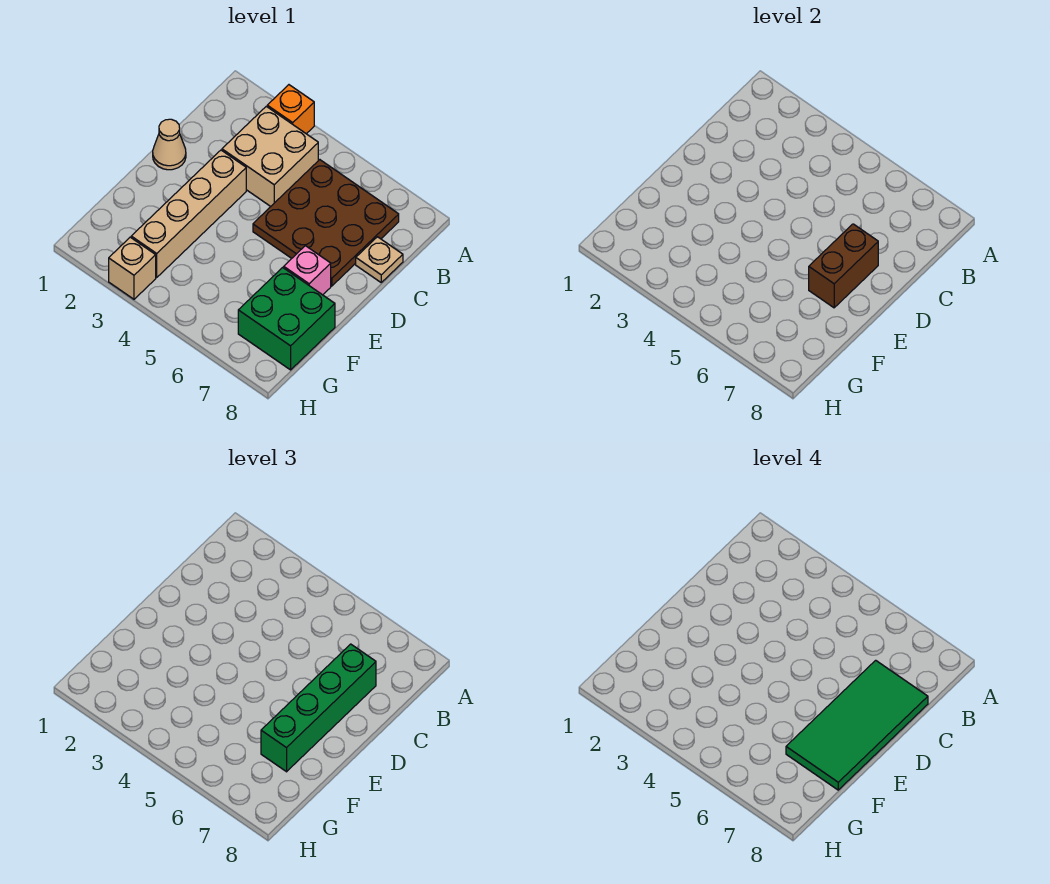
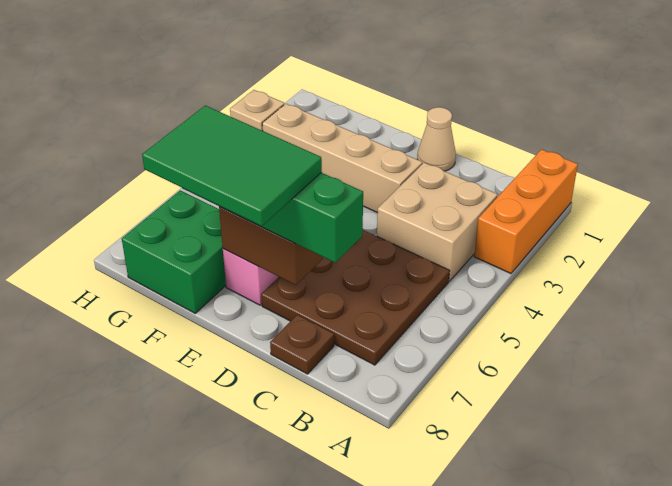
orange brick A3 level 1 -> orange brick A1:A3 level 1
green tile C7:F8 level 4 -> green tile D7:F8 level 4
tan plate C8 level 1 -> brown plate C8 level 1

